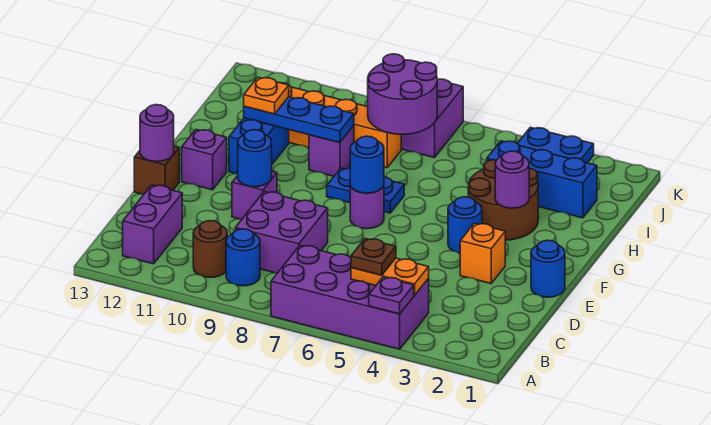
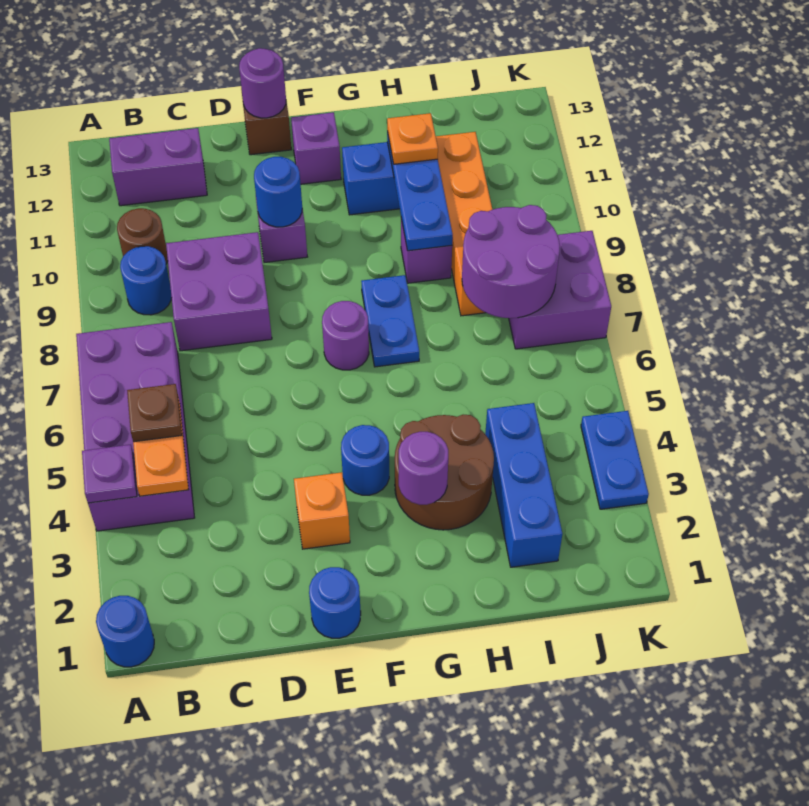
blue round brick F7 level 2 -> blue round brick A1 level 1

